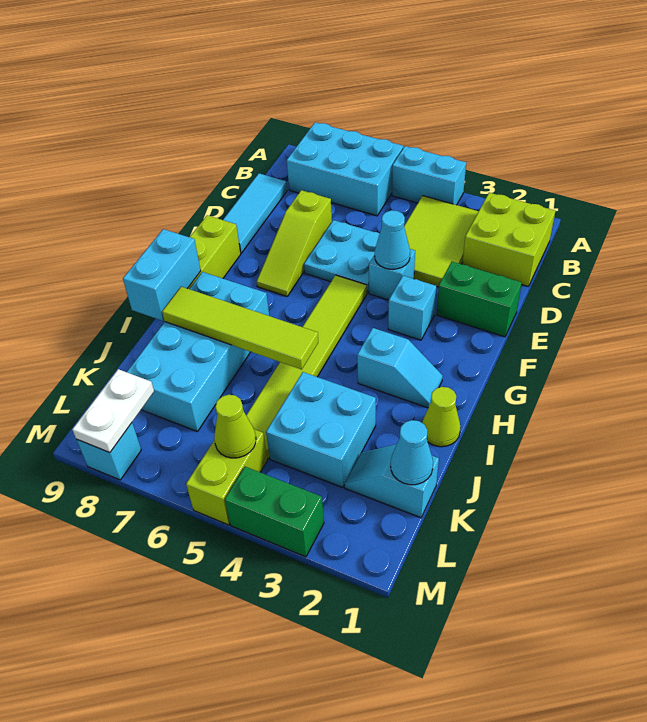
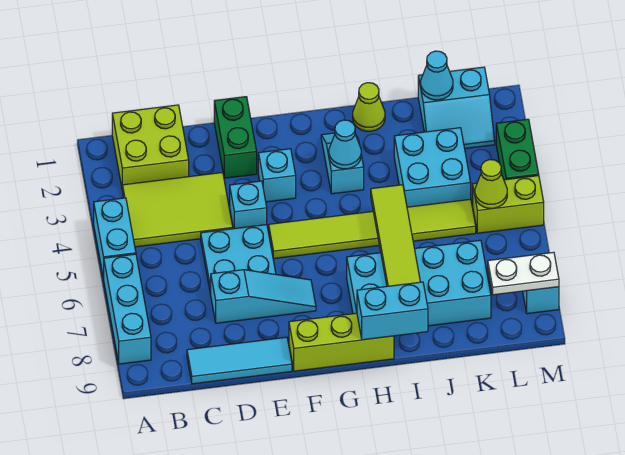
cyan brick A6:B8 level 1 -> cyan brick A6:A8 level 1
lime slope D7:F7 level 1 top D -> cyan slope D7:F7 level 1 top D
cyan cone E4 level 2 -> cyan cone H3 level 2
cyan slope K1:K2 level 1 top 1 -> cyan slope K1:L2 level 1 top 1

